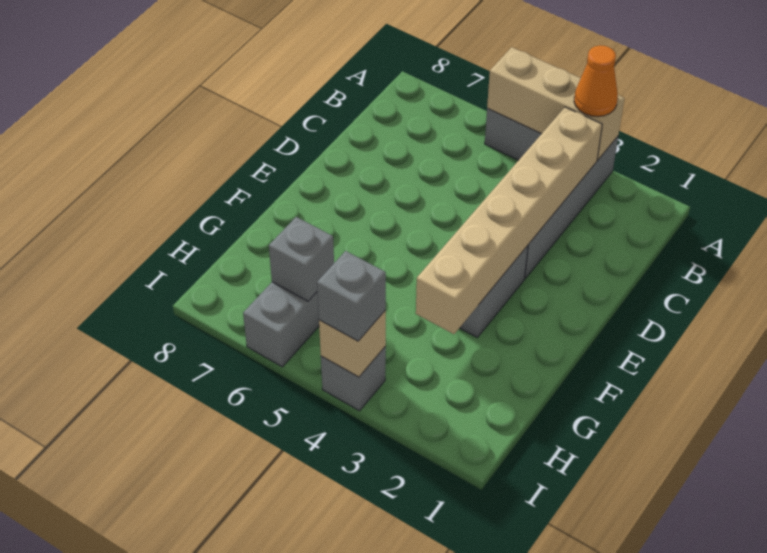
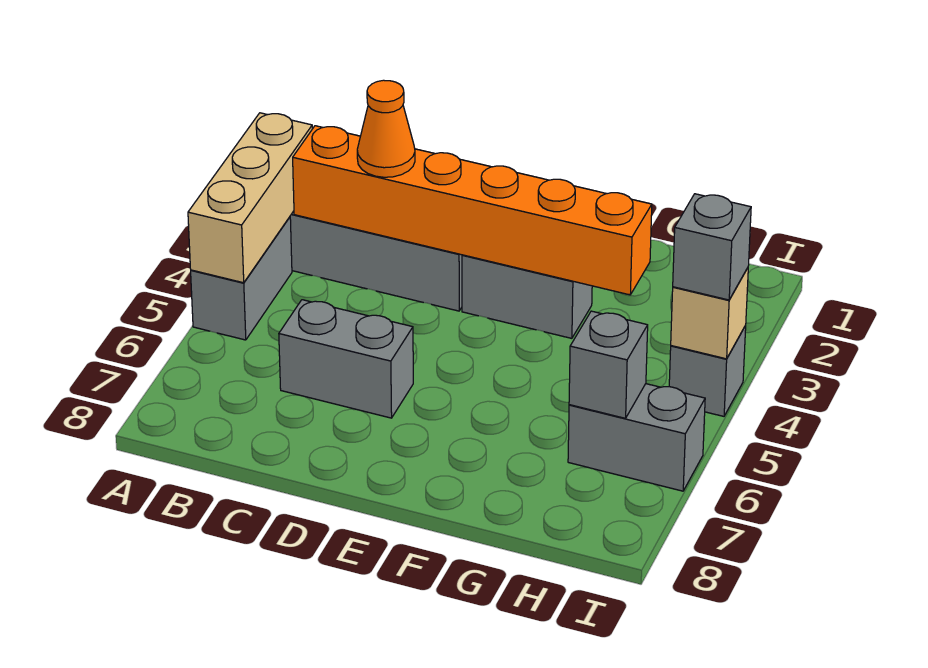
orange cone A3 level 3 -> orange cone C3 level 3
tan brick B3:G3 level 2 -> orange brick B3:G3 level 2
none -> grey brick C6:D6 level 1

